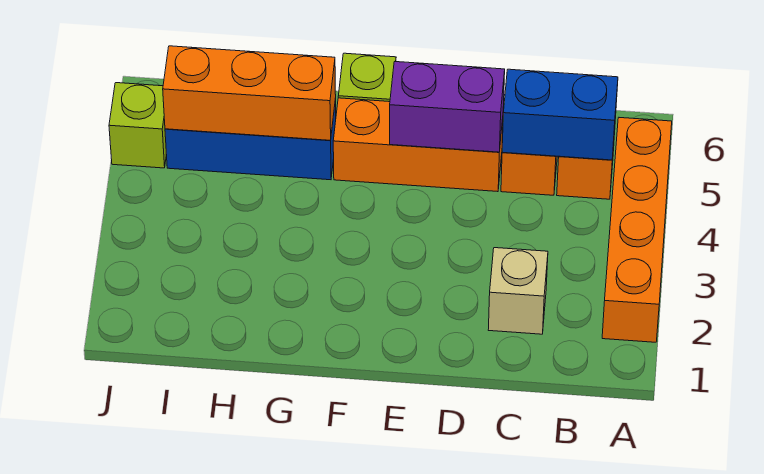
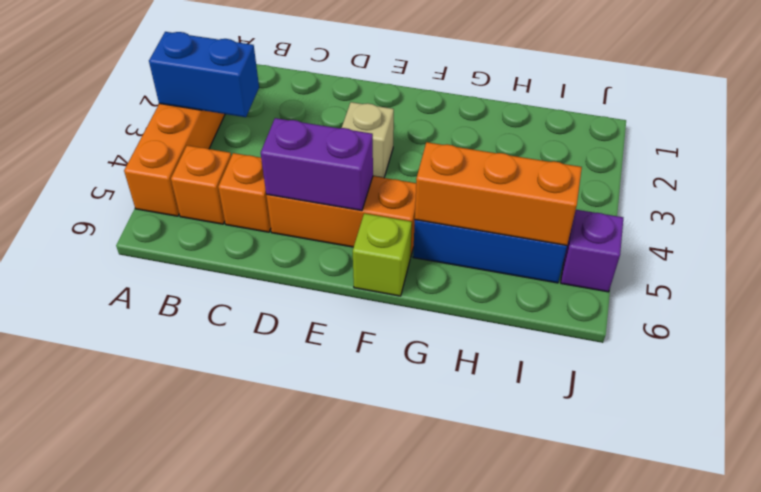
blue brick B5:C5 level 2 -> blue brick A3:B3 level 2
tan brick C2 level 1 -> tan brick E3 level 1
lime brick J5 level 1 -> purple brick J5 level 1

